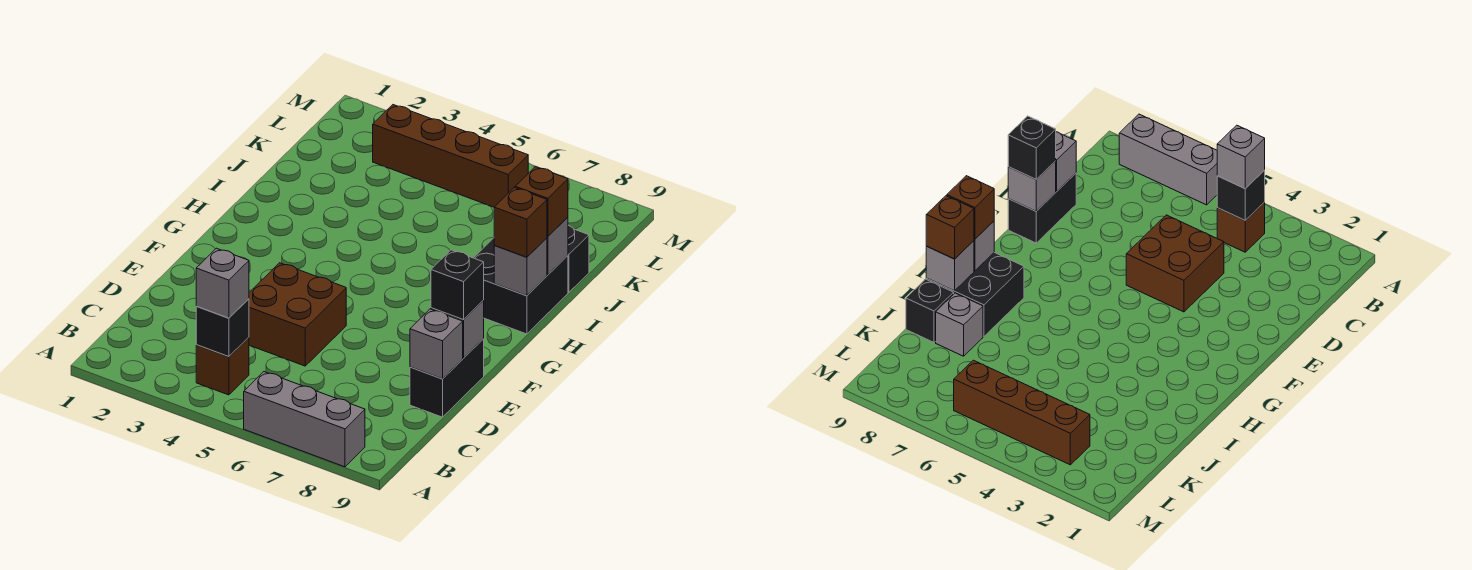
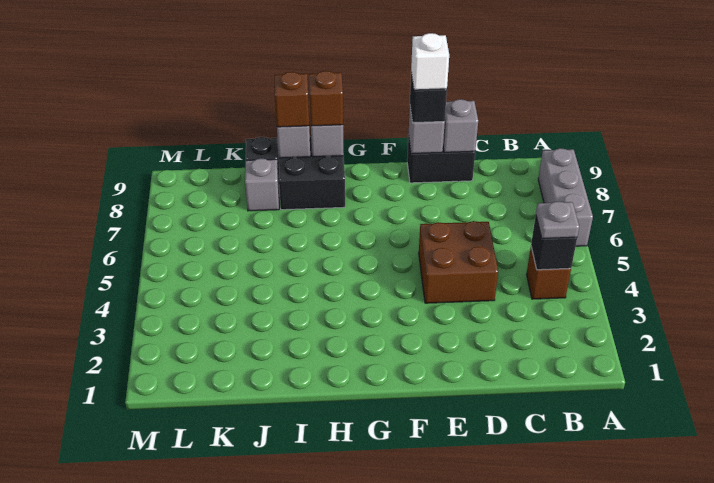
grey brick B4 level 3 -> grey plate B4 level 3
none -> white brick E9 level 4
brown brick L3:L6 level 1 -> none

